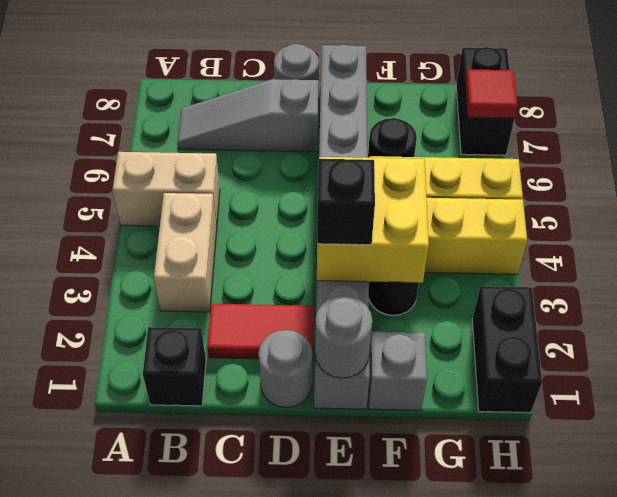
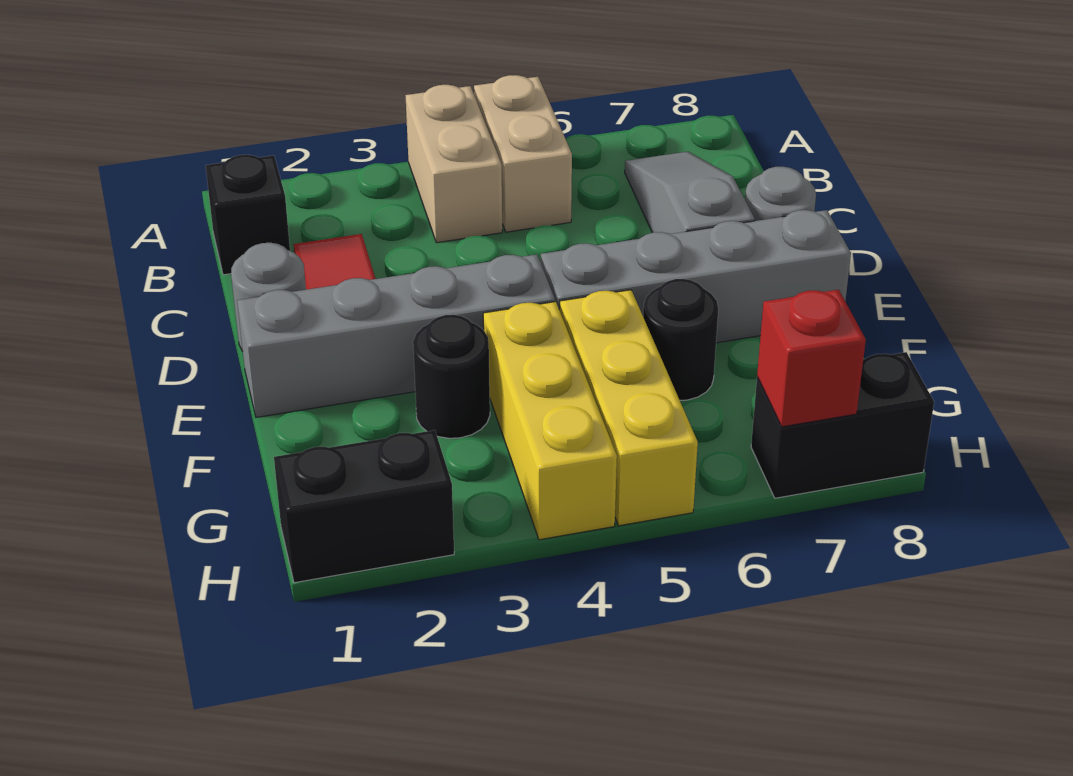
tan brick B3:B4 level 1 -> tan brick A4:B4 level 1
grey round brick E1 level 2 -> none
yellow brick E3:F4 level 2 -> none
black brick E3 level 3 -> none
grey brick F1 level 1 -> none
red tile H7 level 2 -> red brick H7 level 2

